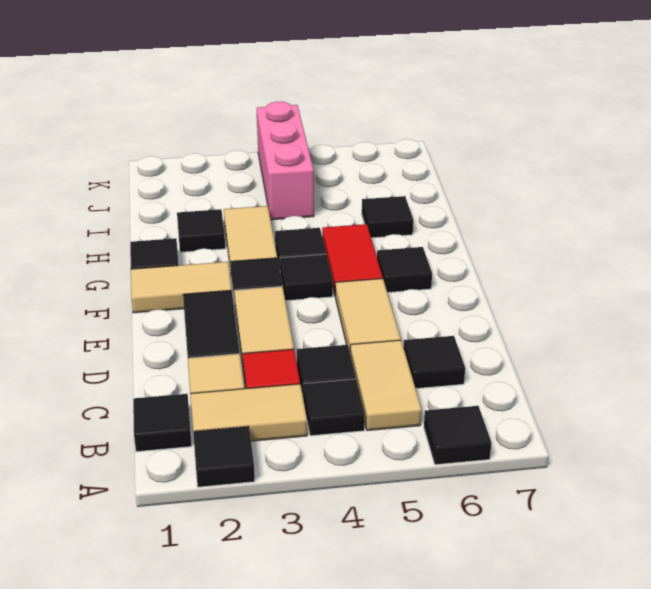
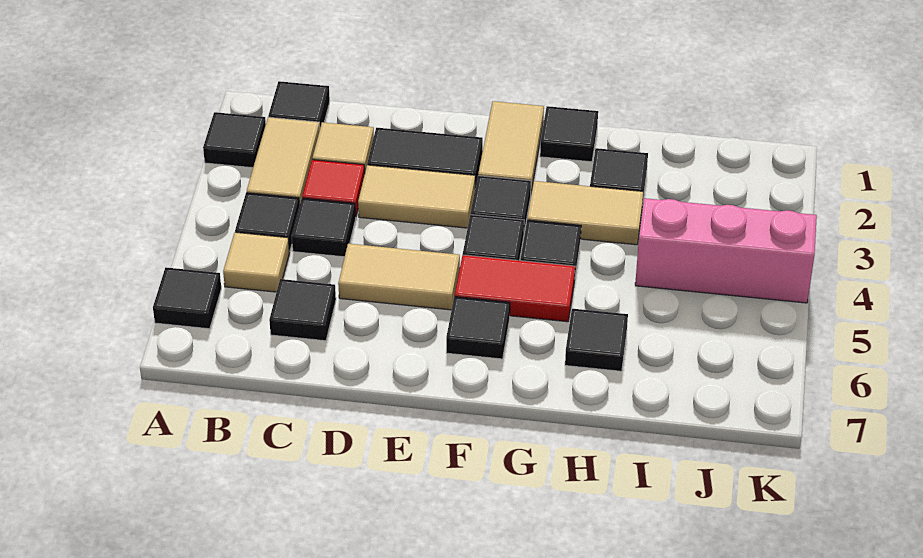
tan tile B5:C5 level 1 -> tan tile B5 level 1

